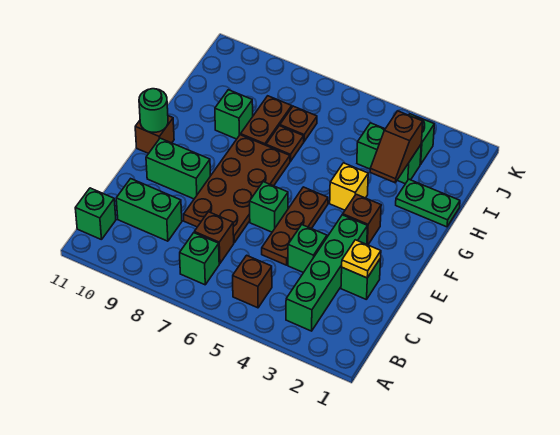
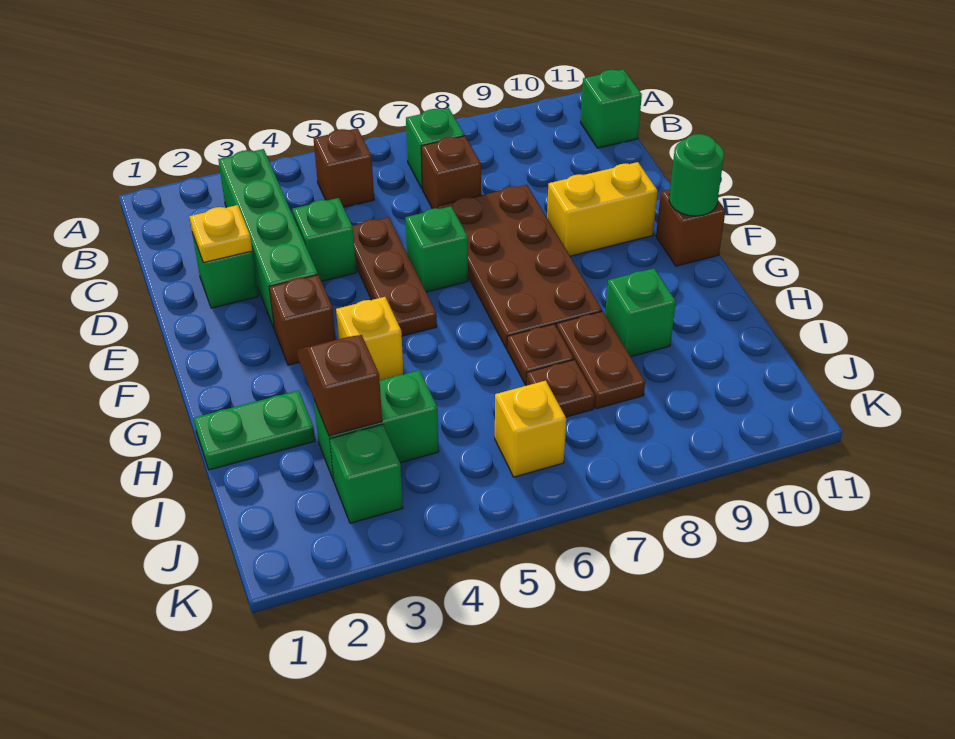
green brick C9:C10 level 1 -> none
green brick E9:E10 level 1 -> yellow brick E9:E10 level 1
none -> yellow brick J6 level 1

